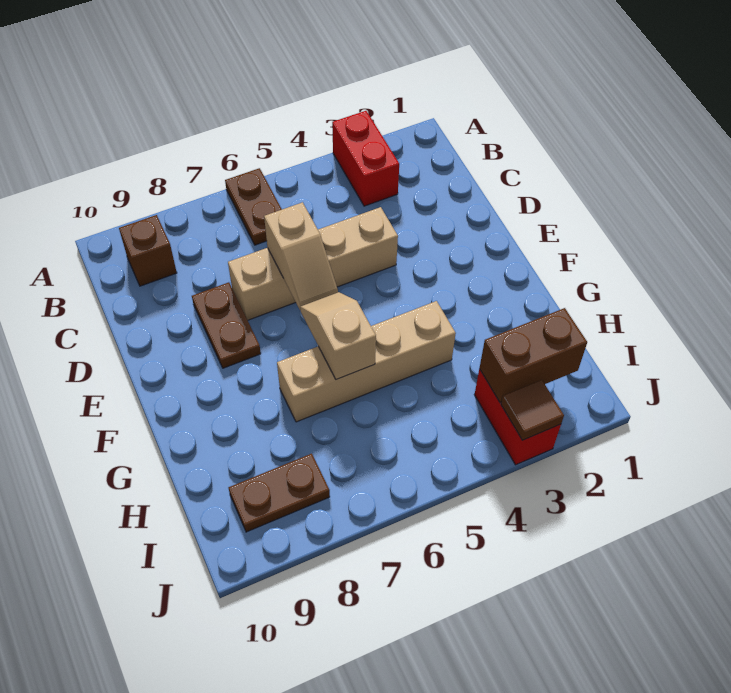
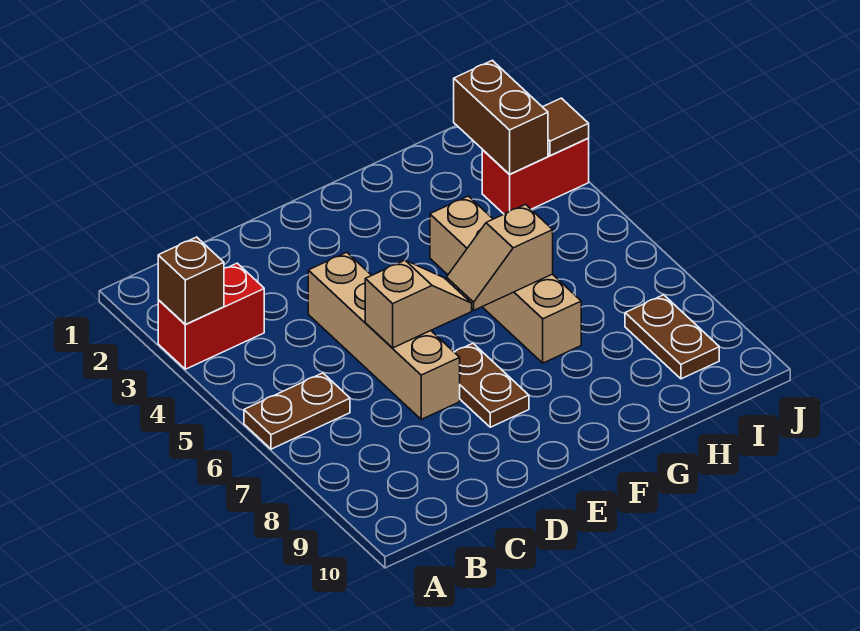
brown brick B9 level 1 -> brown brick A3 level 2
brown plate D8:E8 level 1 -> brown plate E7:E8 level 1

